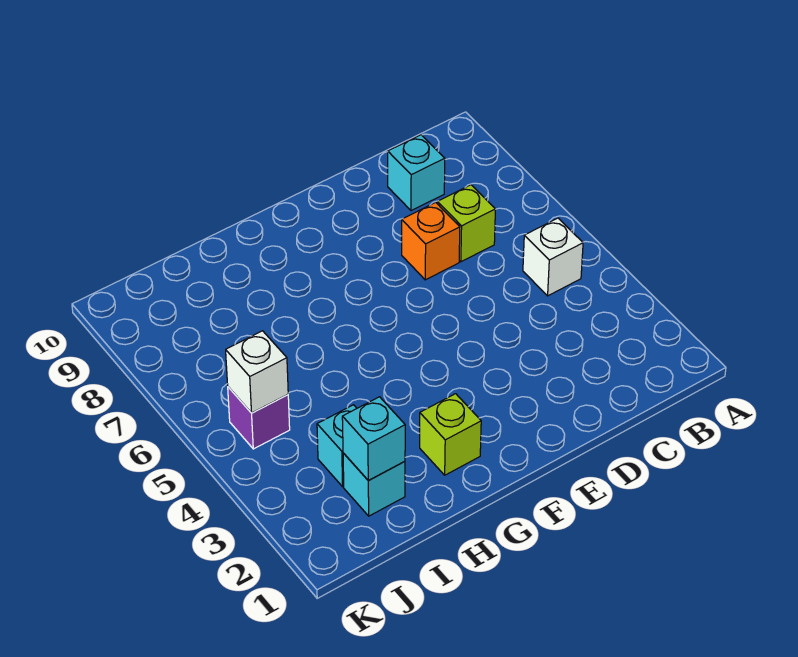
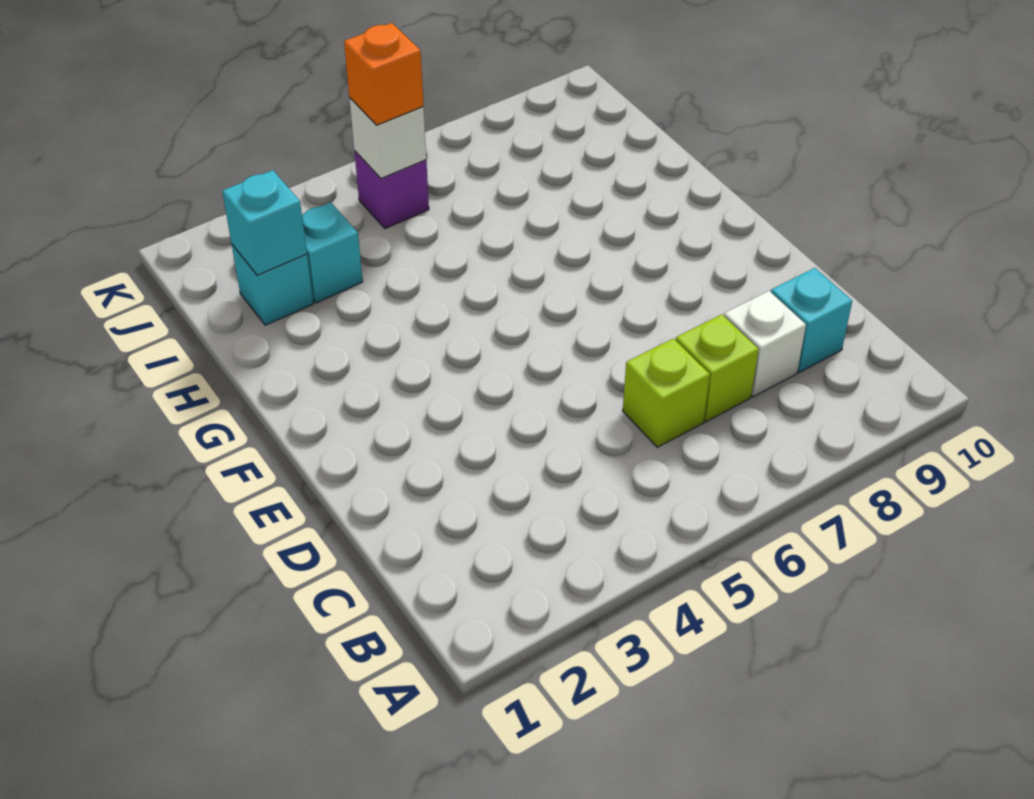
white brick B5 level 1 -> white brick C8 level 1
orange brick D7 level 1 -> orange brick J5 level 3
lime brick G2 level 1 -> lime brick C6 level 1

